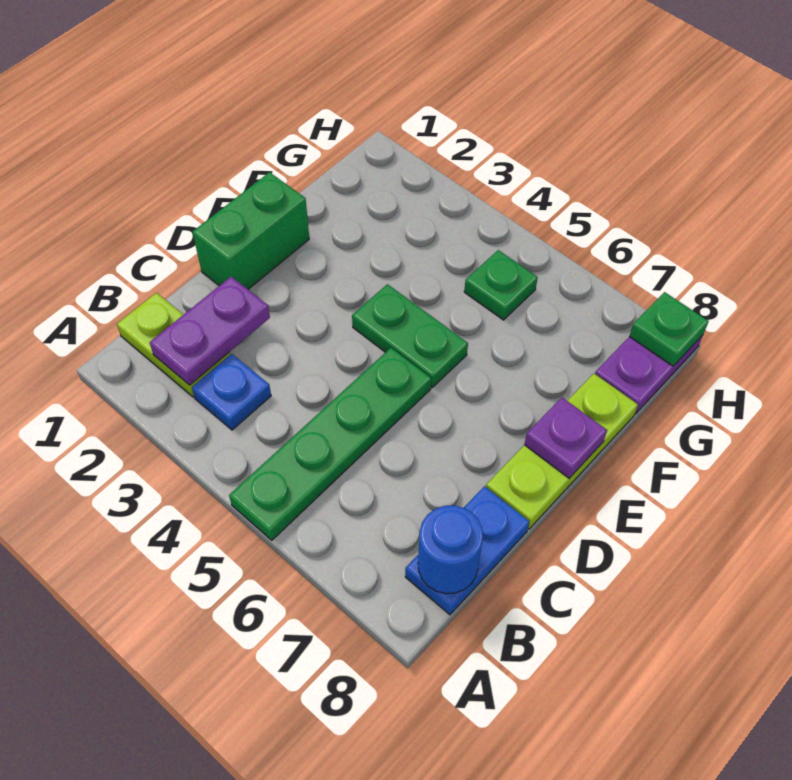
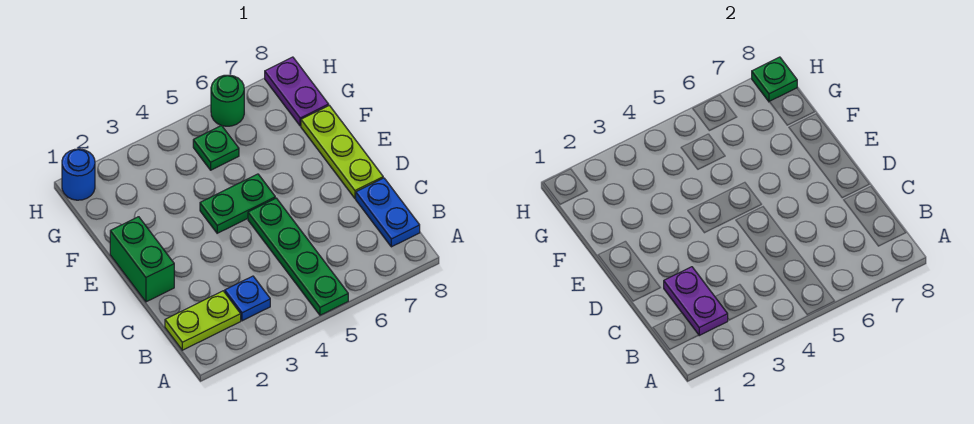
blue round brick B8 level 2 -> blue round brick H1 level 1
purple plate E8 level 2 -> none
none -> green round brick H6 level 1

